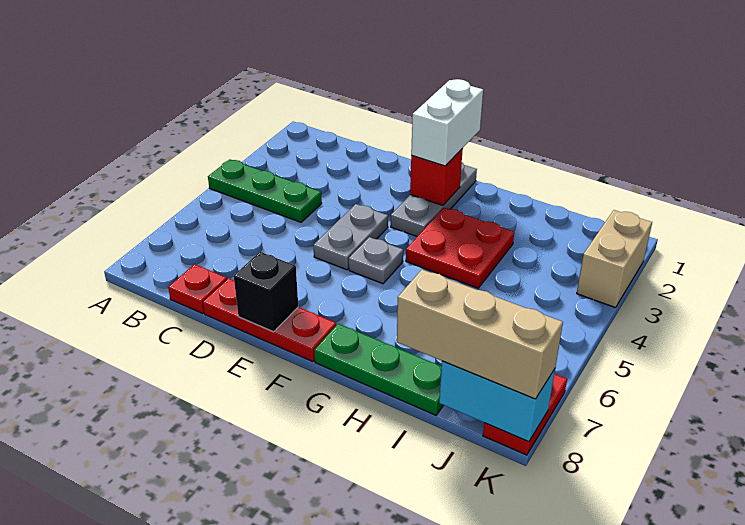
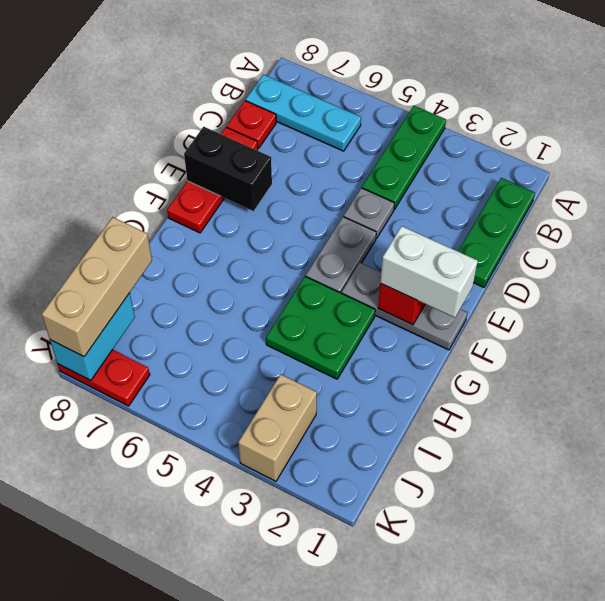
none -> cyan plate B6:B8 level 1
grey plate E4:E5 level 1 -> grey plate E4:F4 level 1
black brick E8 level 2 -> black brick E7:E8 level 2
grey plate F5 level 1 -> grey plate D4 level 1
red plate G3:H4 level 1 -> green plate G3:H4 level 1
green plate G8:I8 level 1 -> green plate B1:D1 level 1
tan brick K2:K3 level 1 -> tan brick J3:K3 level 1

